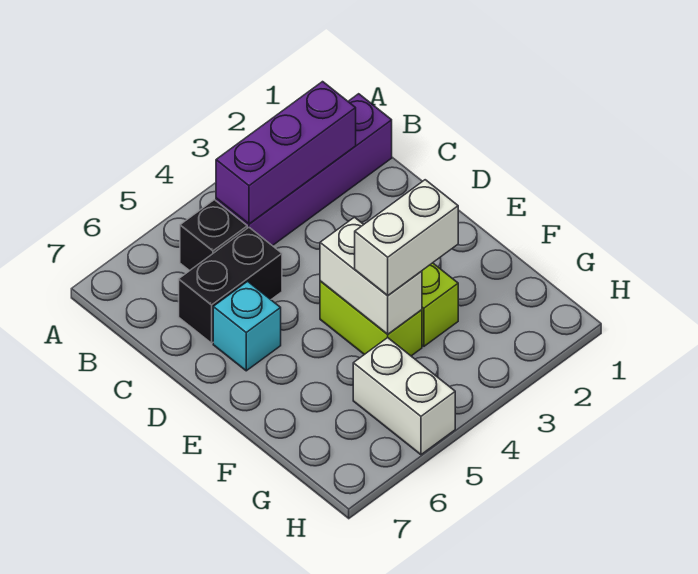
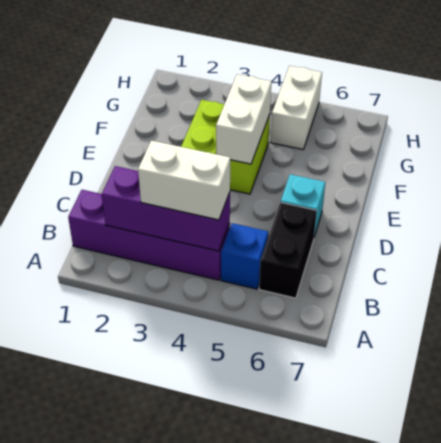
black brick B5 level 1 -> blue brick B5 level 1
black brick C5:C6 level 1 -> black brick B6:C6 level 1
white brick F3:F4 level 3 -> white brick B3:B4 level 3

